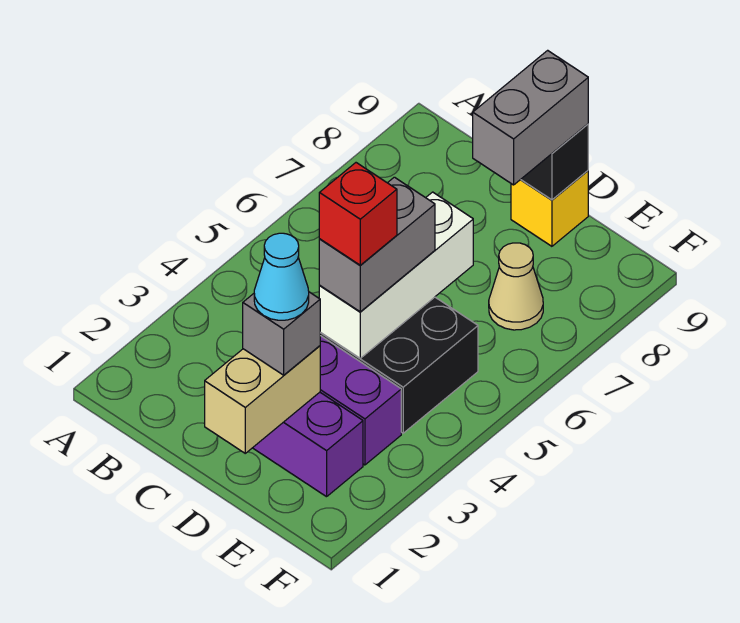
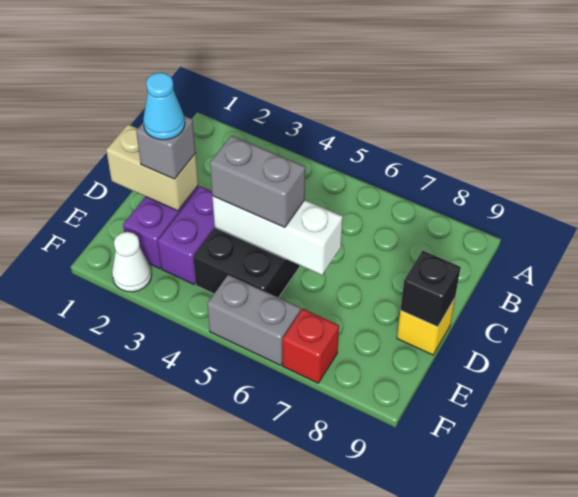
red brick D4 level 4 -> red brick F7 level 1
grey brick D8:D9 level 3 -> grey brick F5:F6 level 1
tan cone E7 level 1 -> none
none -> white cone F2 level 1

